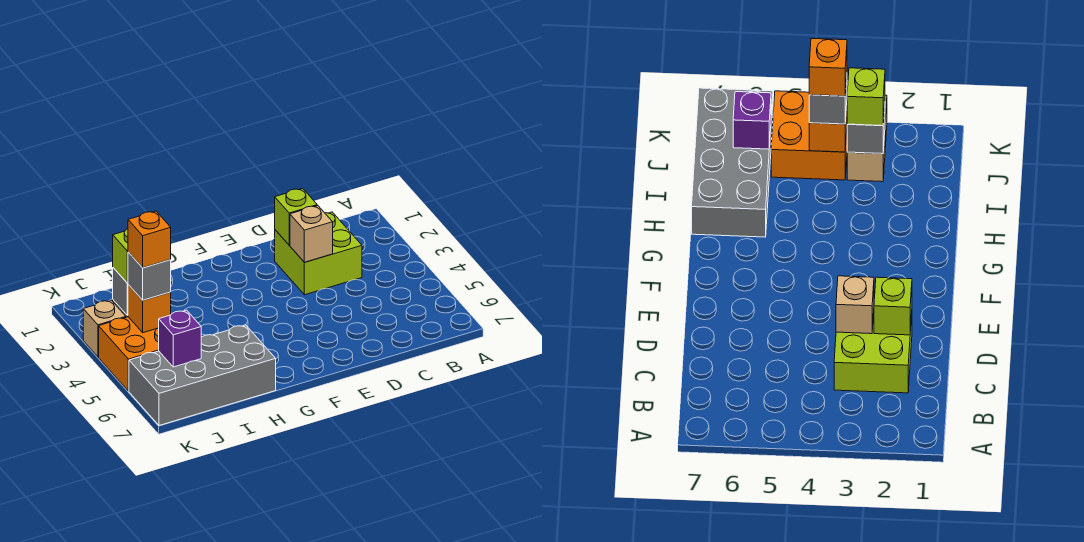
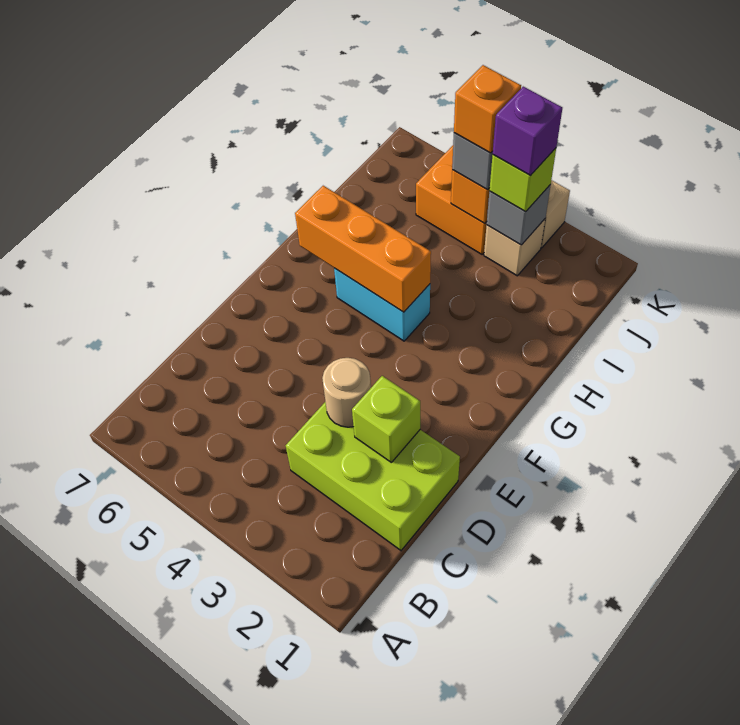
lime brick C2:D3 level 1 -> lime brick C1:D3 level 1
tan brick D3 level 2 -> tan round brick D3 level 2
none -> cyan brick G4:G5 level 1
none -> orange brick G4:G6 level 2
grey brick H6:K7 level 1 -> none
purple brick J6 level 2 -> purple brick J3 level 4

